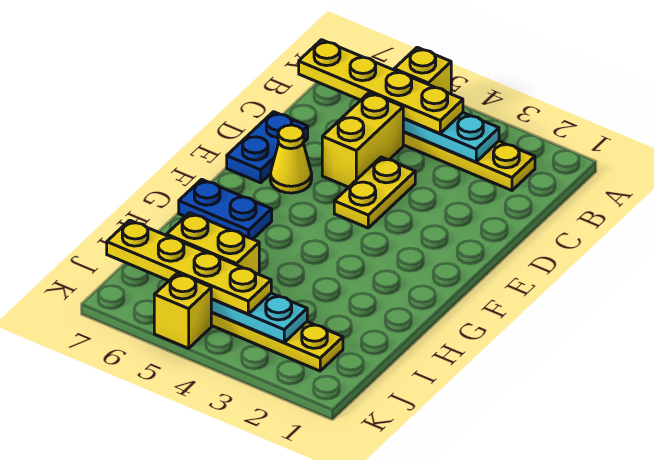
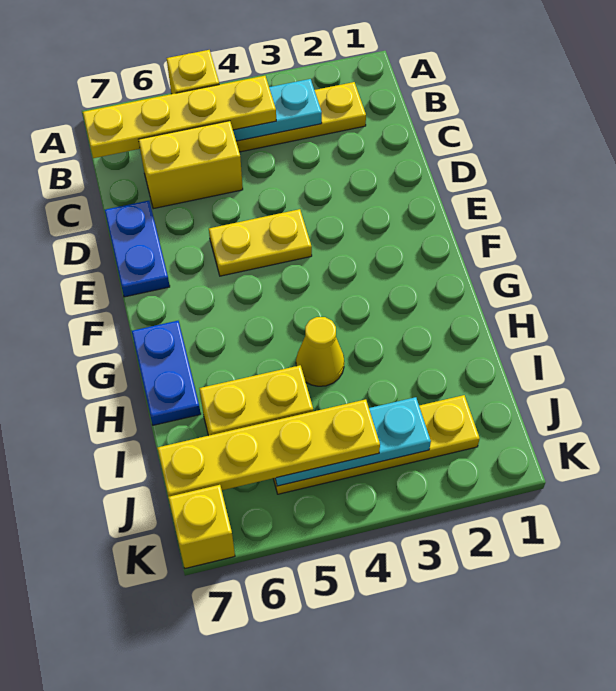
yellow brick C5:D5 level 1 -> yellow brick C5:C6 level 1
yellow plate D4:E4 level 1 -> yellow plate E4:E5 level 1
yellow cone E6 level 1 -> yellow cone H4 level 1
blue plate G6:G7 level 1 -> blue plate G7:H7 level 1
yellow brick K5 level 1 -> yellow brick K7 level 1

